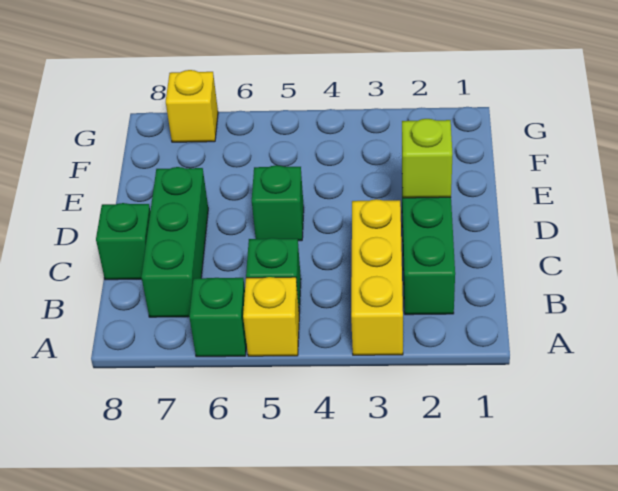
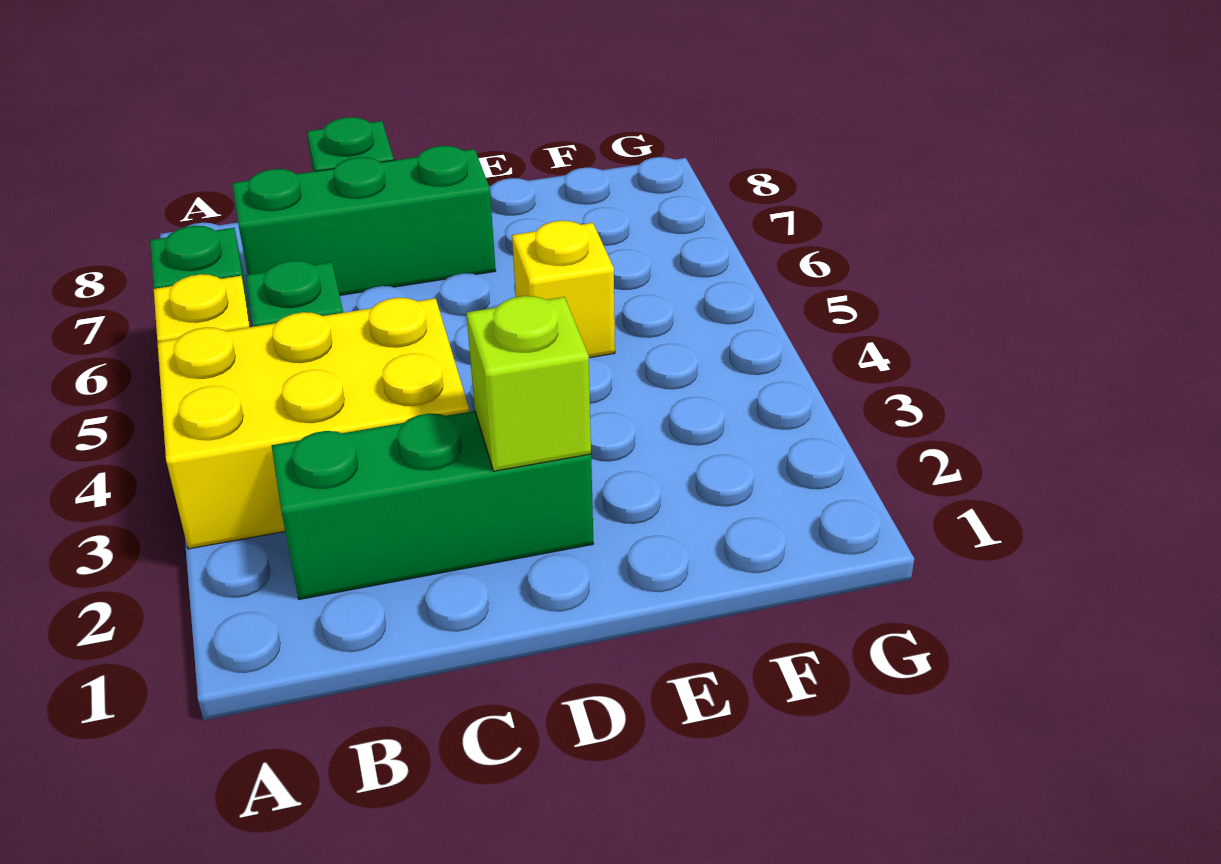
yellow brick A3:C3 level 1 -> yellow brick A3:C4 level 1
green brick D5 level 1 -> none
yellow brick G7 level 1 -> yellow brick E5 level 1

